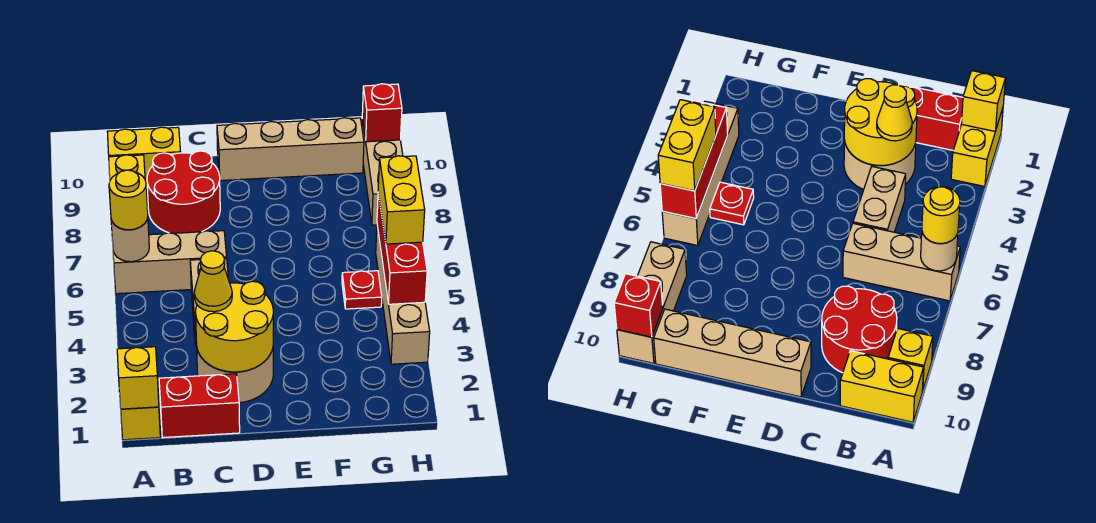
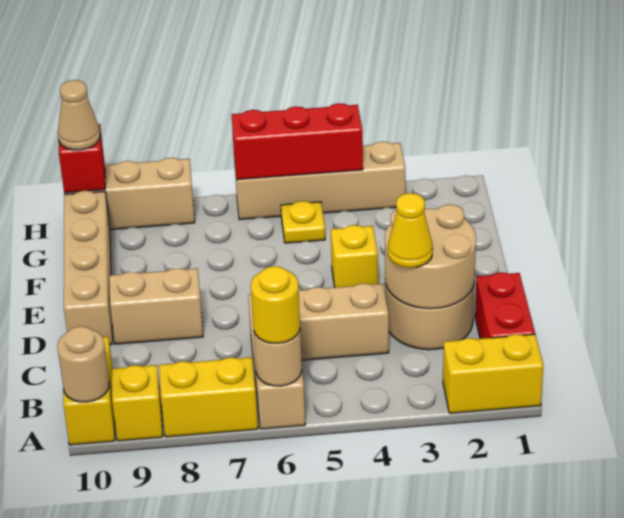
yellow brick A1 level 2 -> yellow brick E4 level 1
none -> tan round brick A10 level 2
red round brick B8:C9 level 1 -> none
yellow round brick C2:D3 level 2 -> tan round brick C2:D3 level 2
none -> tan brick D8:D9 level 1
red plate G5 level 1 -> yellow plate G5 level 1
yellow brick H5:H6 level 3 -> yellow brick A7:A8 level 1
none -> tan cone H10 level 3

